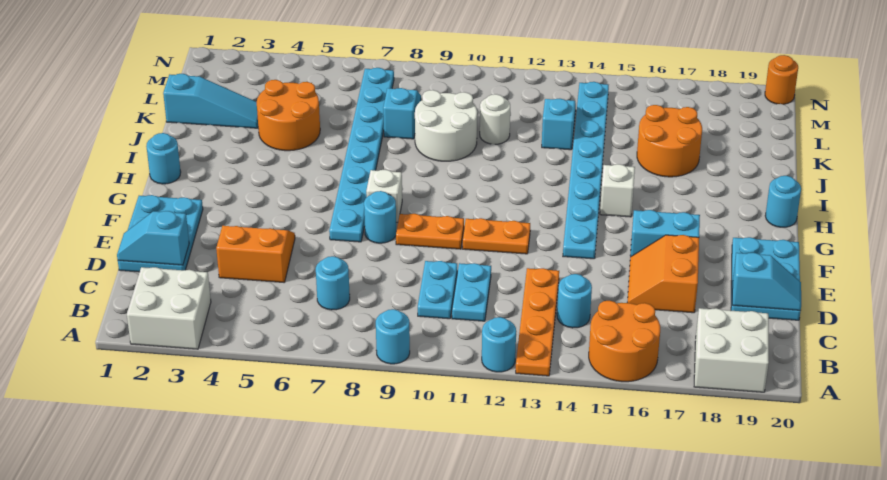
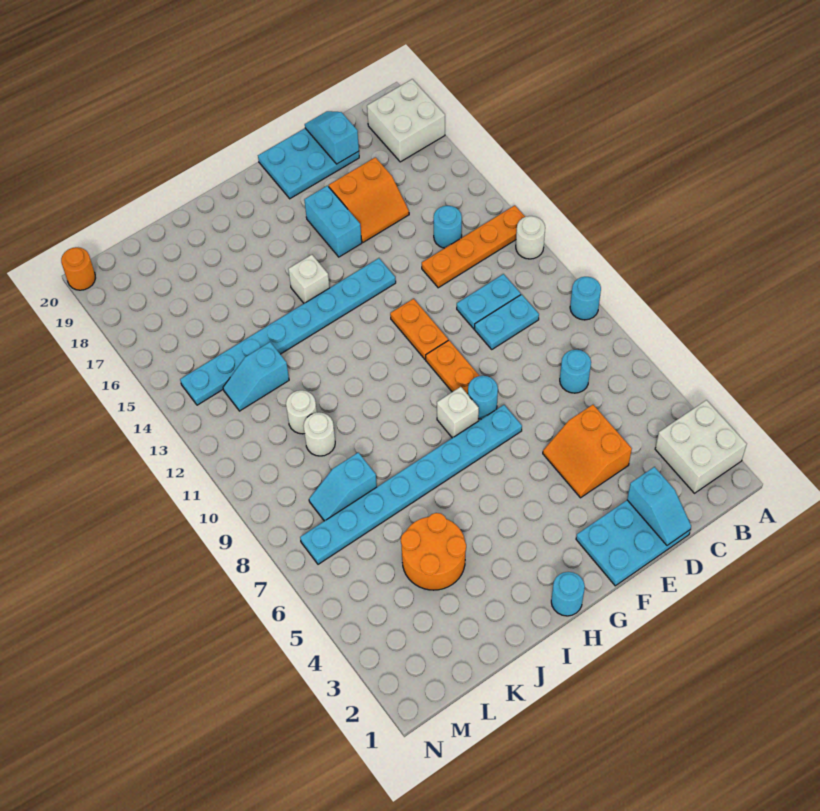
cyan round brick A12 level 1 -> white round brick A12 level 1
orange round brick A15:B16 level 1 -> none
cyan round brick H20 level 1 -> none
white round brick J9:K10 level 1 -> white round brick K10 level 1
orange round brick J16:K17 level 1 -> none
cyan slope K1:K3 level 1 top 1 -> none

